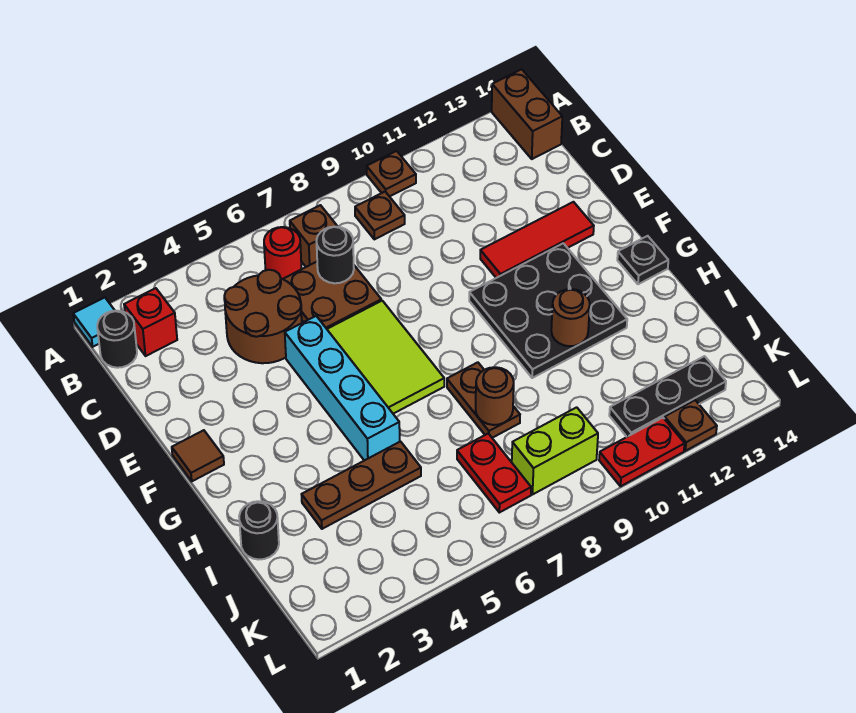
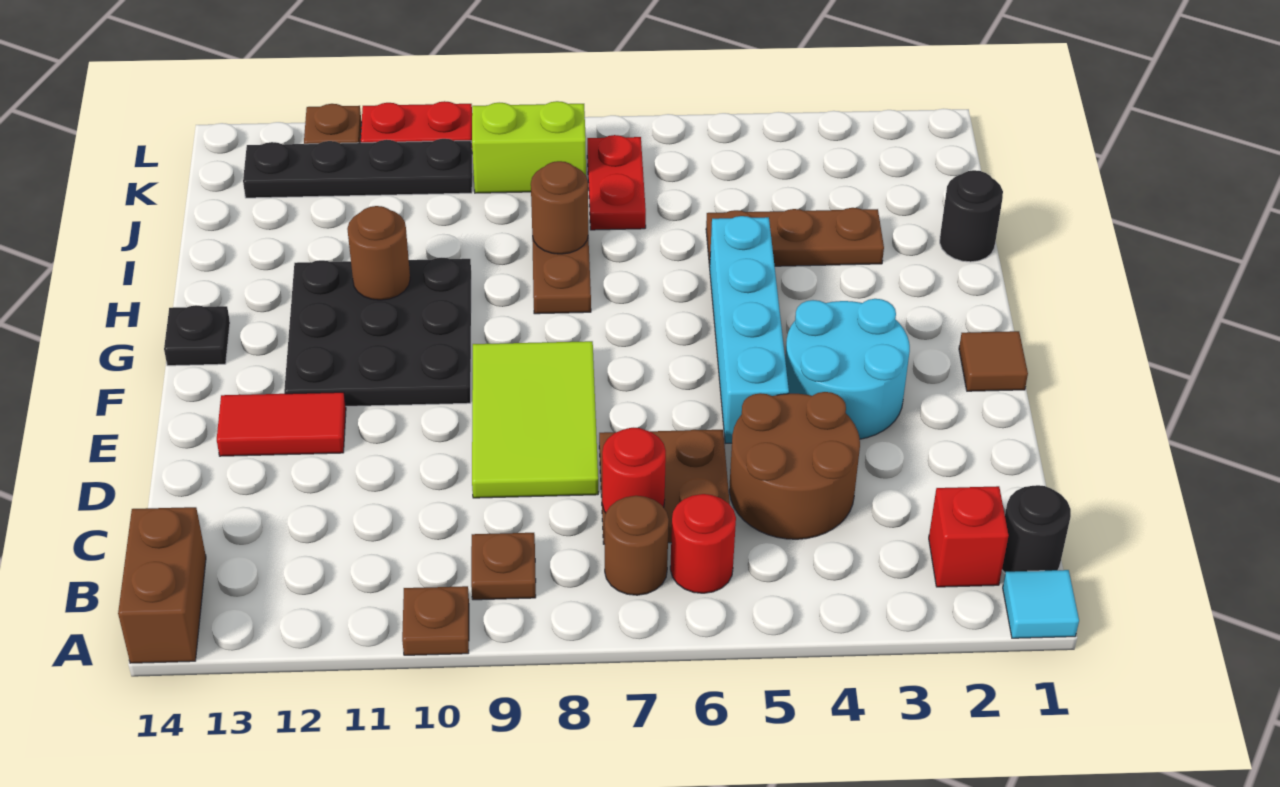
brown brick B7 level 1 -> brown round brick B7 level 1
black round brick C7 level 2 -> red round brick C7 level 2
none -> cyan round brick E3:F4 level 1
lime tile E6:G7 level 1 -> lime tile D8:F9 level 1
red tile E11:E13 level 1 -> red tile E12:E13 level 1
black plate K11:K13 level 1 -> black plate K10:K13 level 1

